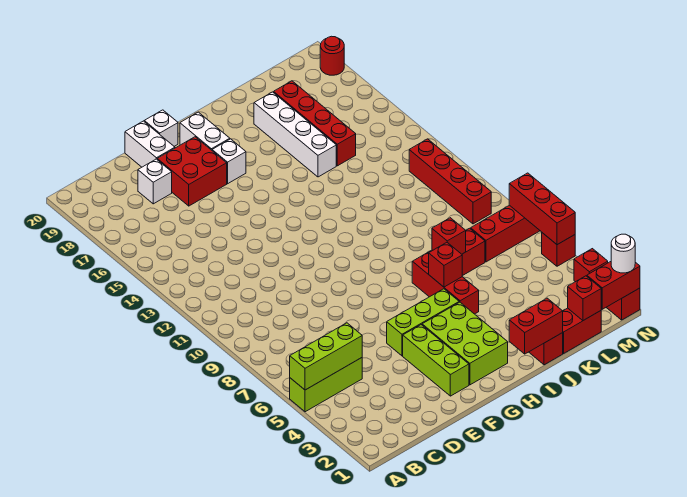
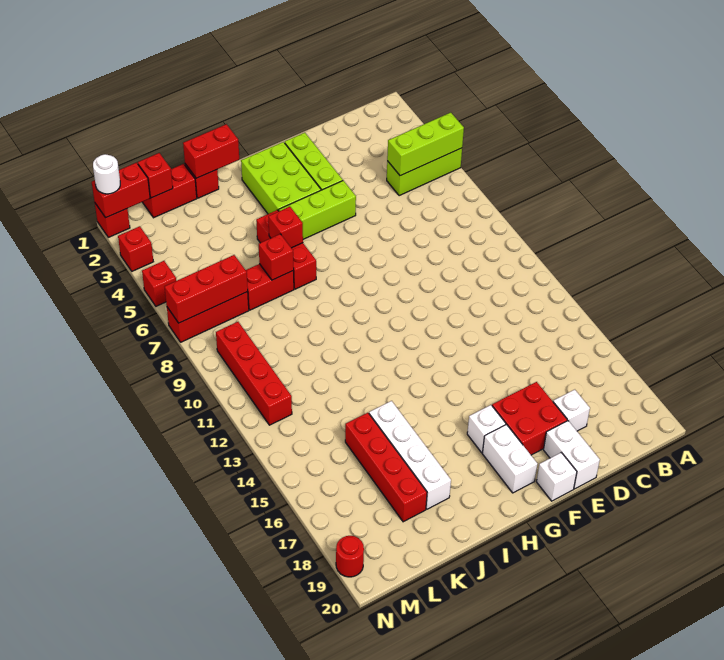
red brick N5:N7 level 2 -> red brick L7:N7 level 2

